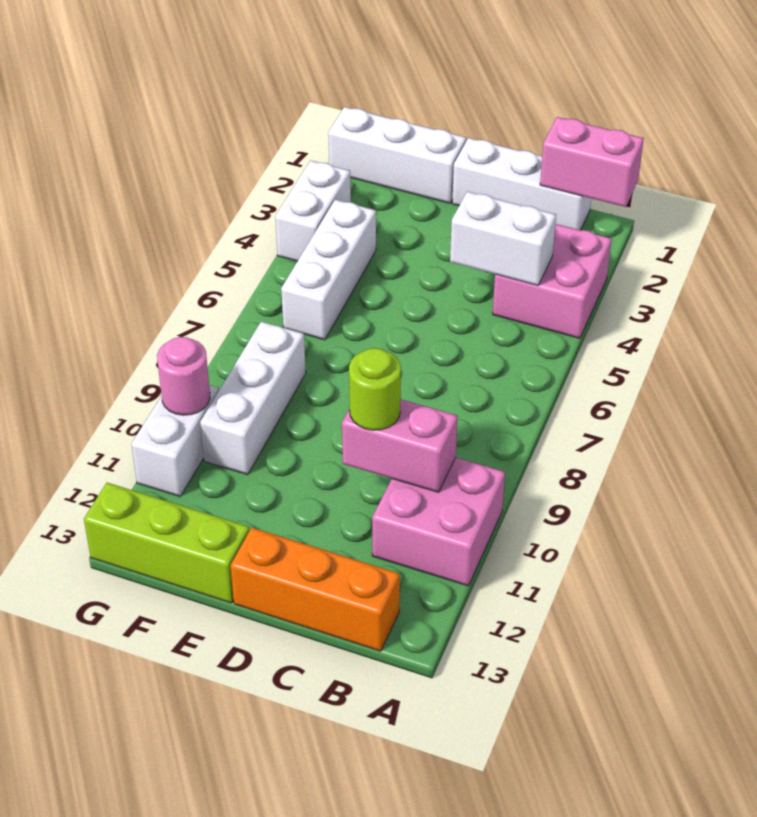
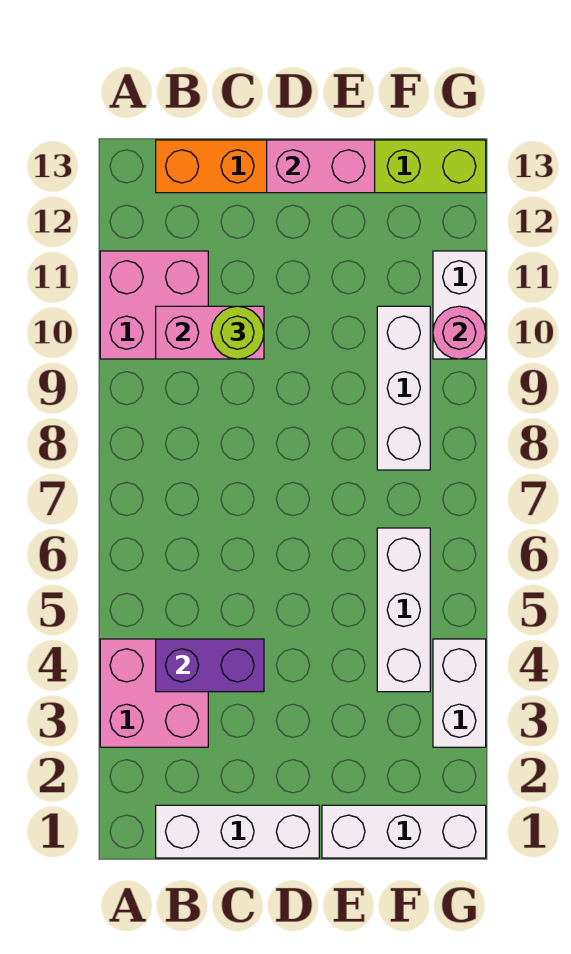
pink brick A1:B1 level 2 -> pink brick D13:E13 level 2
white brick B4:C4 level 2 -> purple brick B4:C4 level 2

